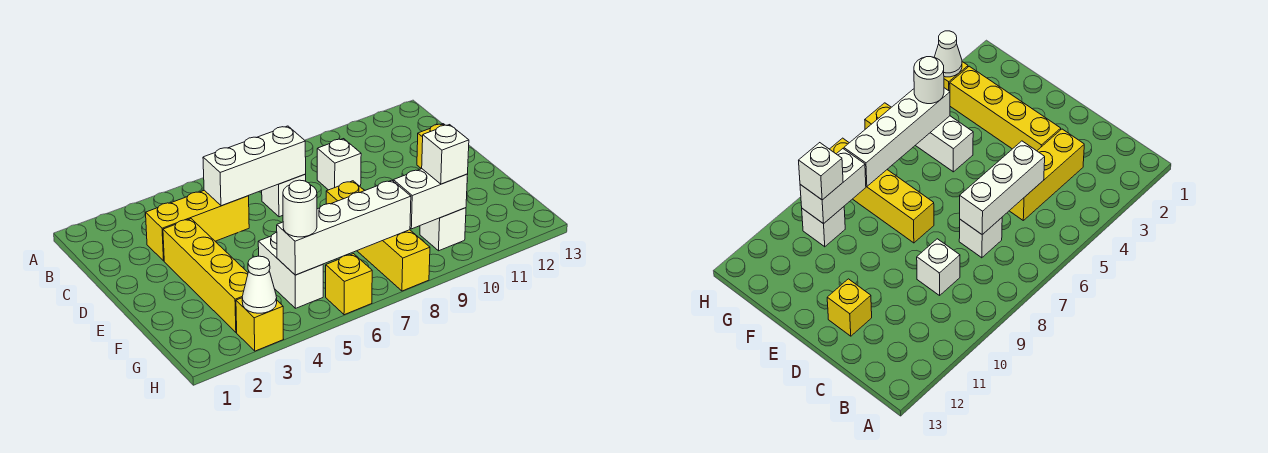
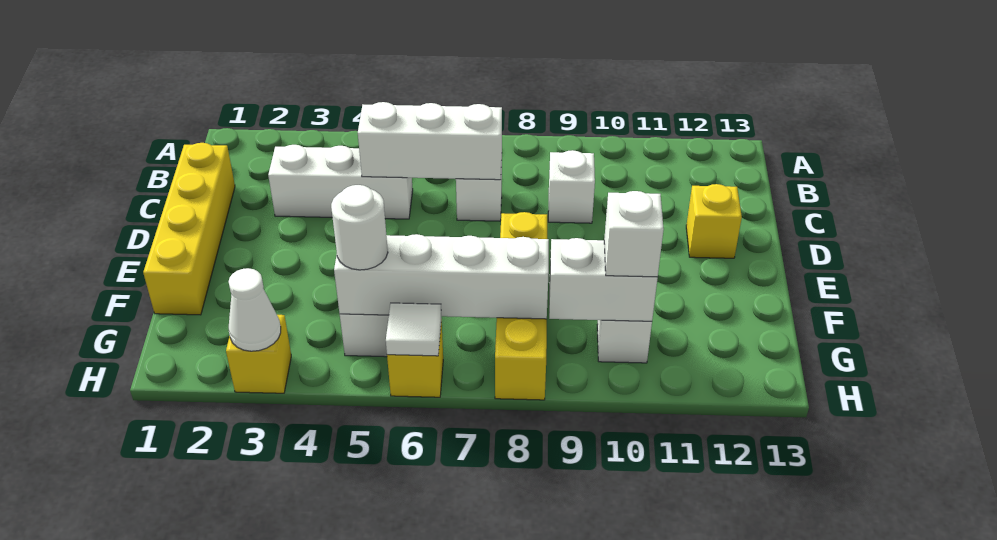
yellow brick C3:C5 level 1 -> white brick C3:C5 level 1
yellow brick D3:G3 level 1 -> yellow brick C1:F1 level 1
none -> white tile H6 level 2

